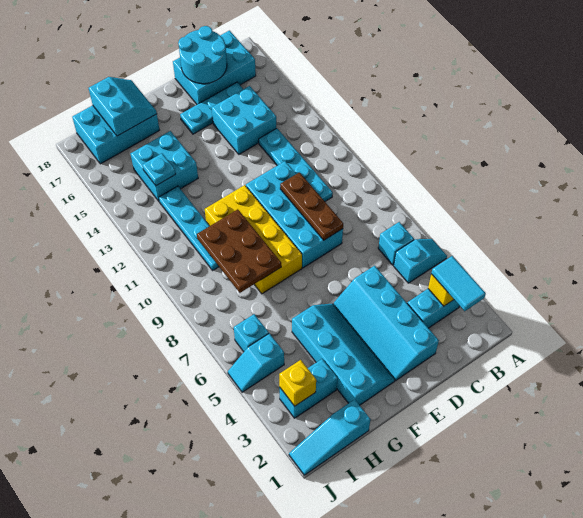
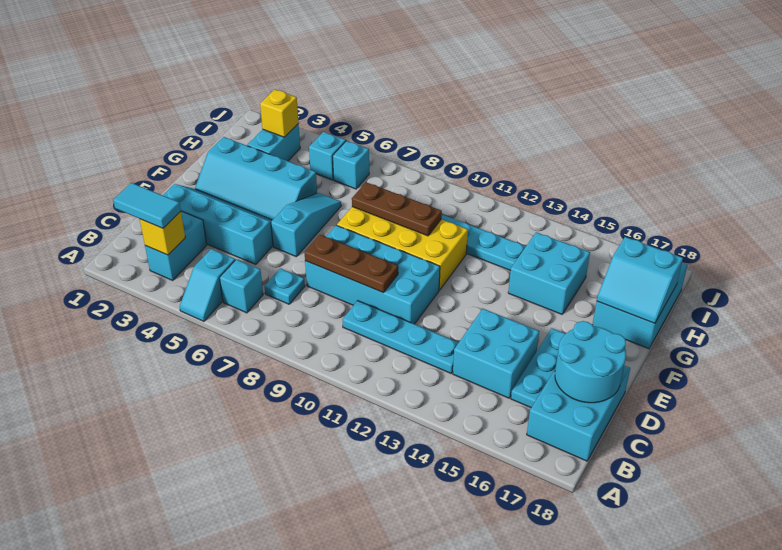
brown plate G8:H10 level 2 -> brown plate G8:G10 level 2
cyan slope H1:J1 level 1 top H -> cyan slope E6:G6 level 1 top E
cyan plate H14 level 2 -> cyan plate C7 level 1

